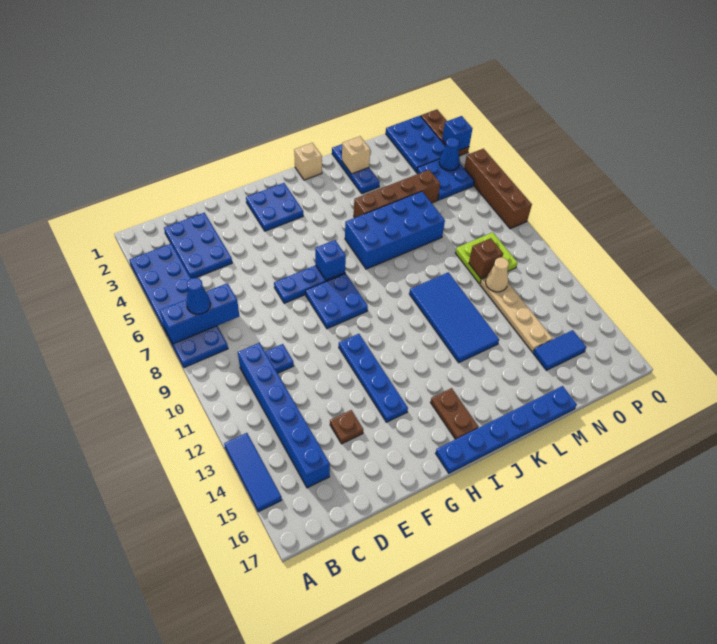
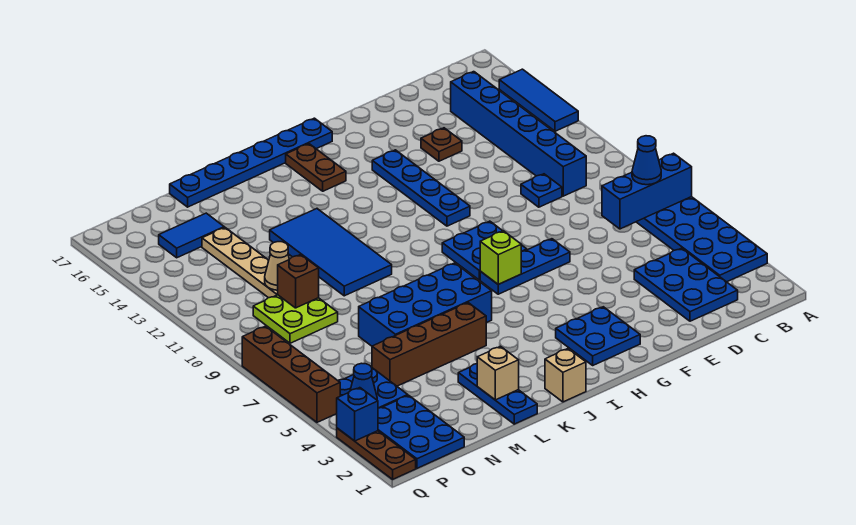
blue brick H7 level 2 -> lime brick H7 level 2

